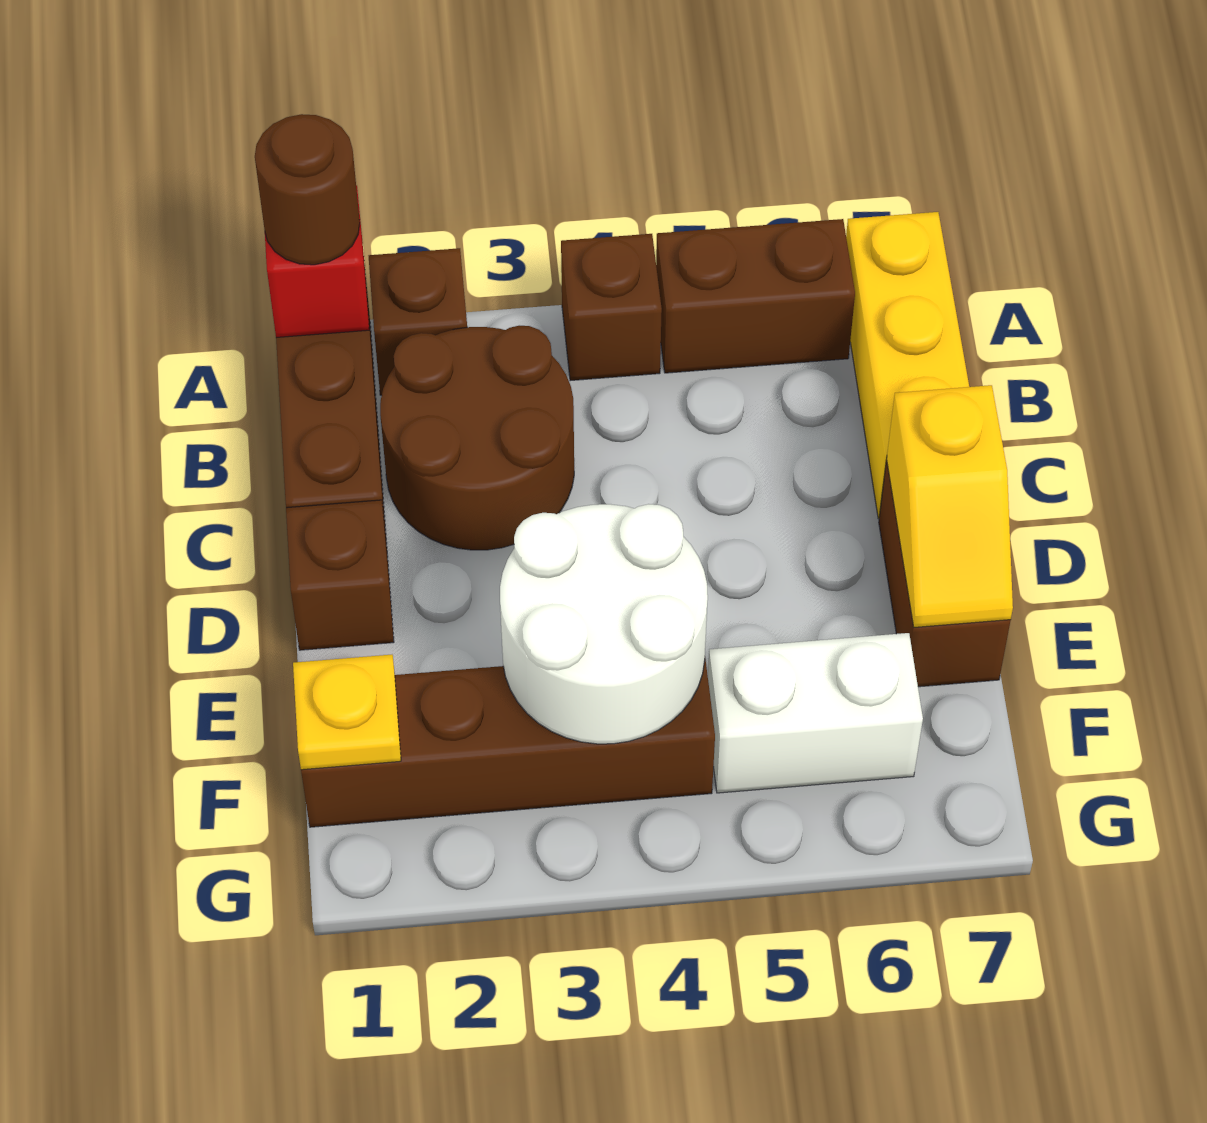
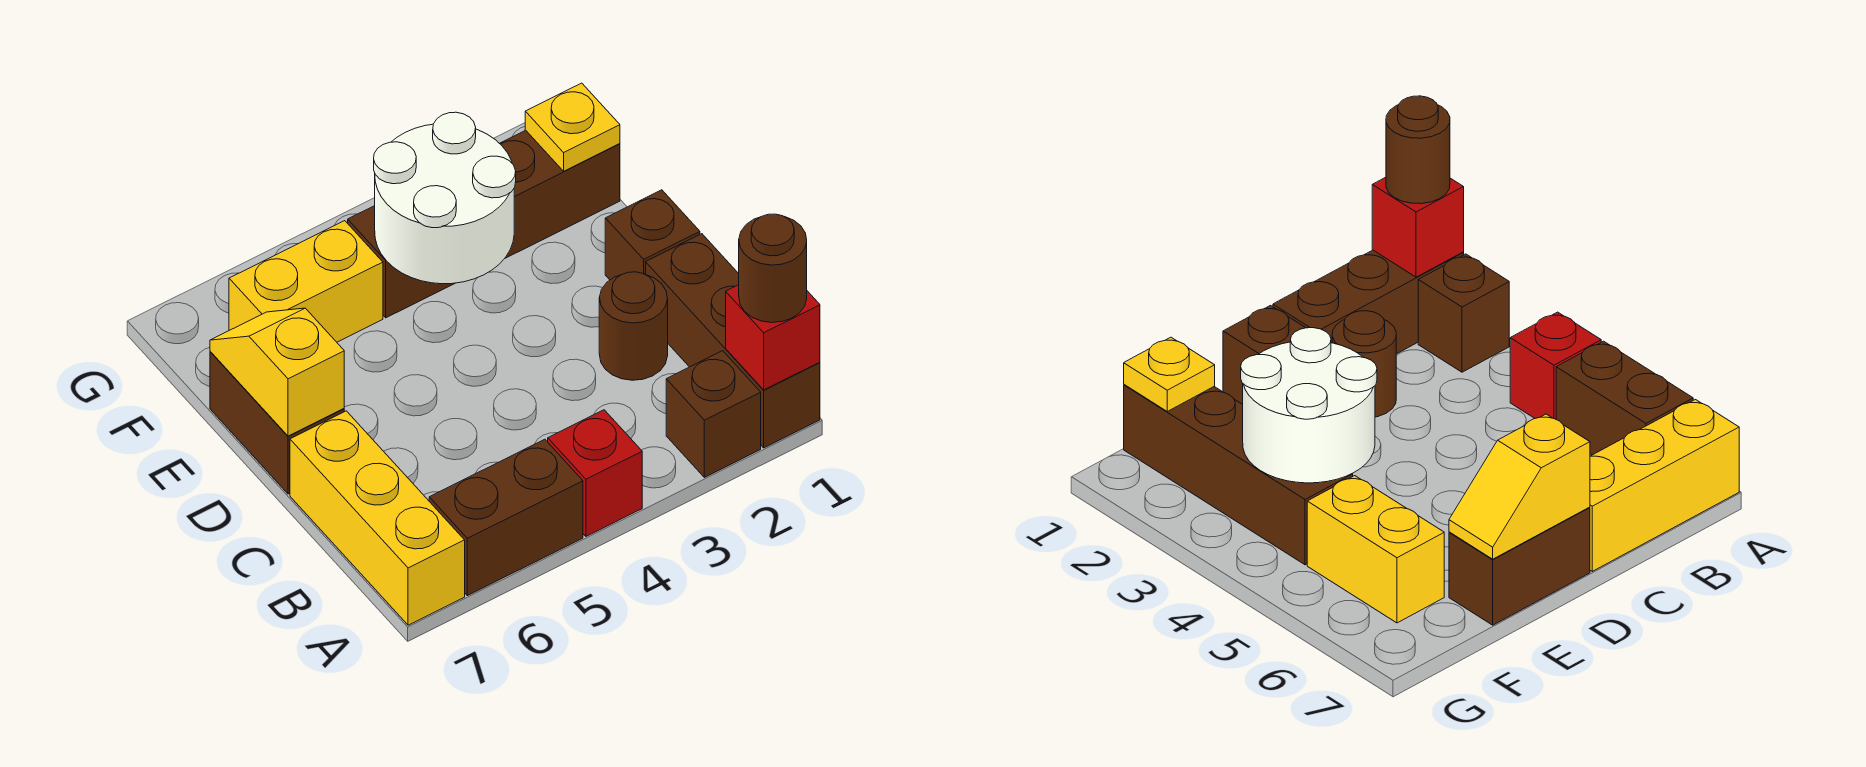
brown brick A4 level 1 -> red brick A4 level 1
brown round brick B2:C3 level 1 -> brown round brick C2 level 1
white brick F5:F6 level 1 -> yellow brick F5:F6 level 1

